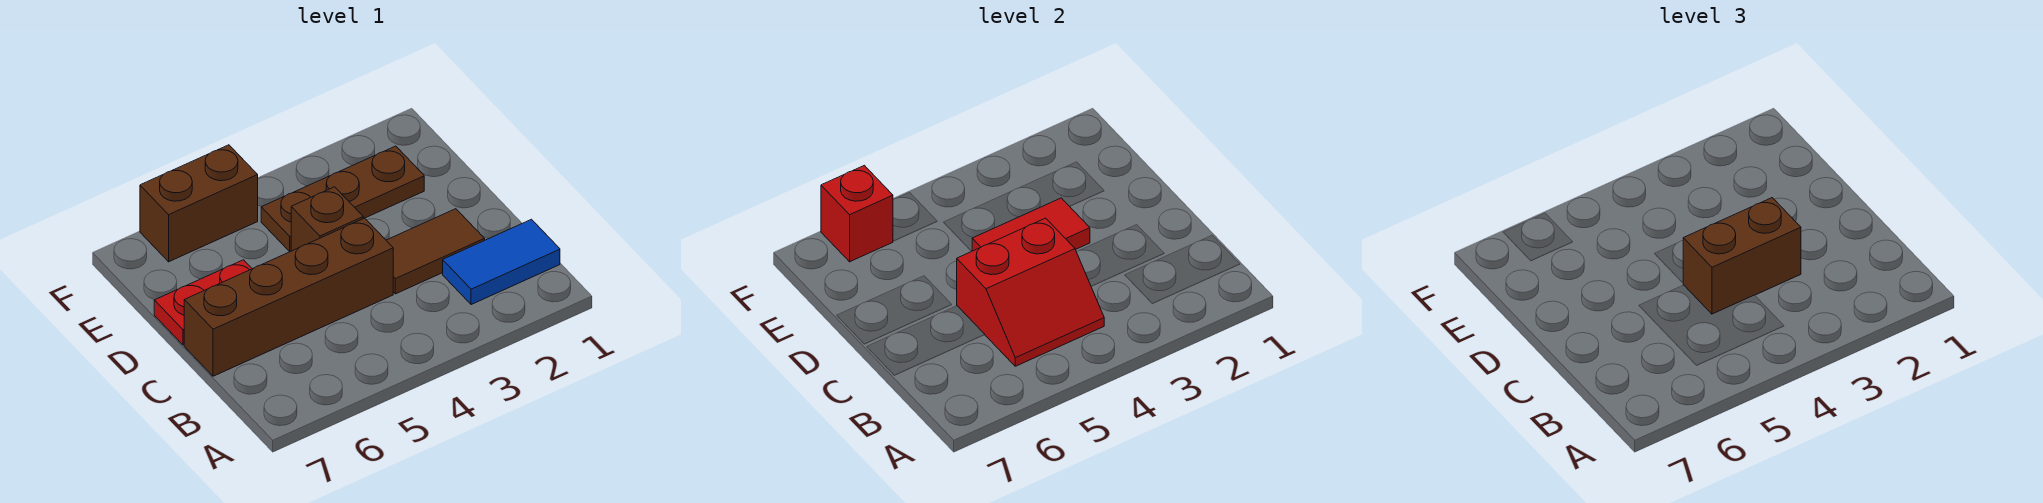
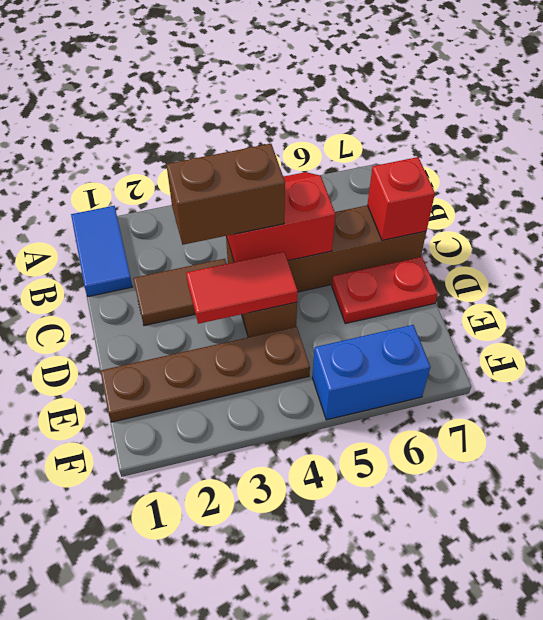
blue tile B1:B2 level 1 -> blue tile A1:B1 level 1
brown plate E2:E4 level 1 -> brown plate E1:E4 level 1
brown brick F5:F6 level 1 -> blue brick F5:F6 level 1
red brick F6 level 2 -> red brick C7 level 2

